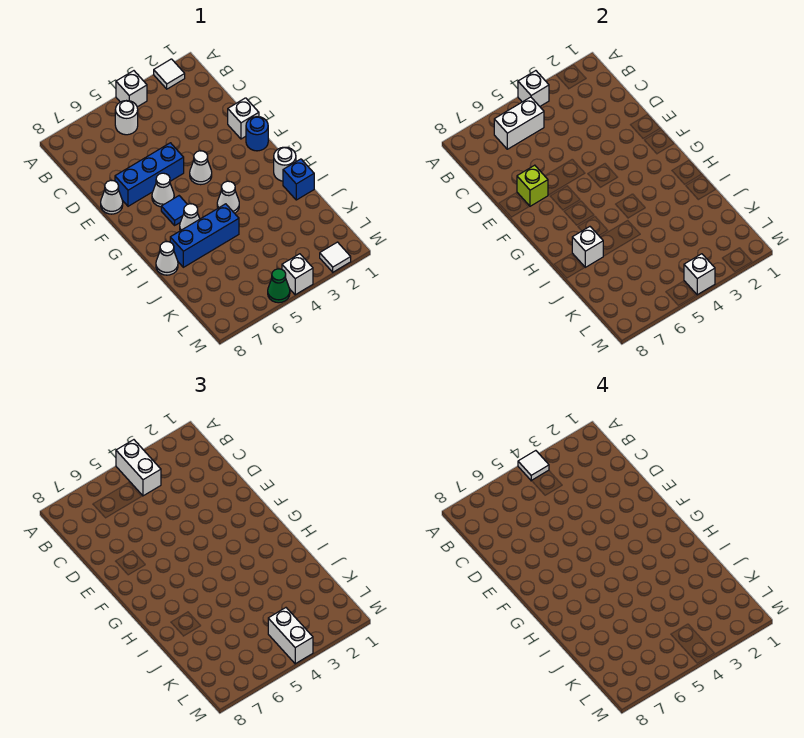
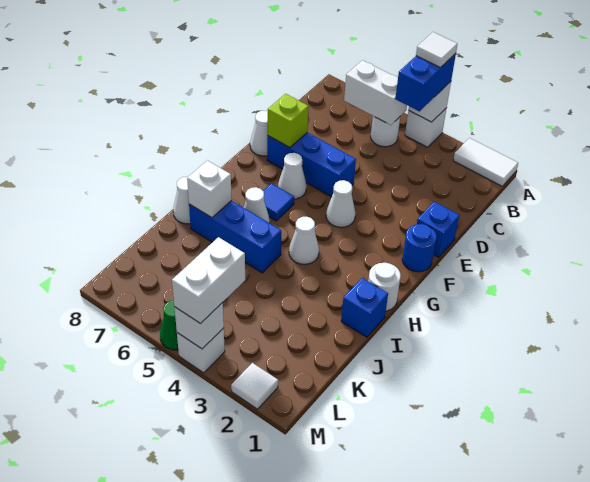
white tile A2 level 1 -> white tile A1:A2 level 1
white brick A4:B4 level 3 -> blue brick A4:B4 level 3
white brick E1 level 1 -> blue brick E1 level 1

